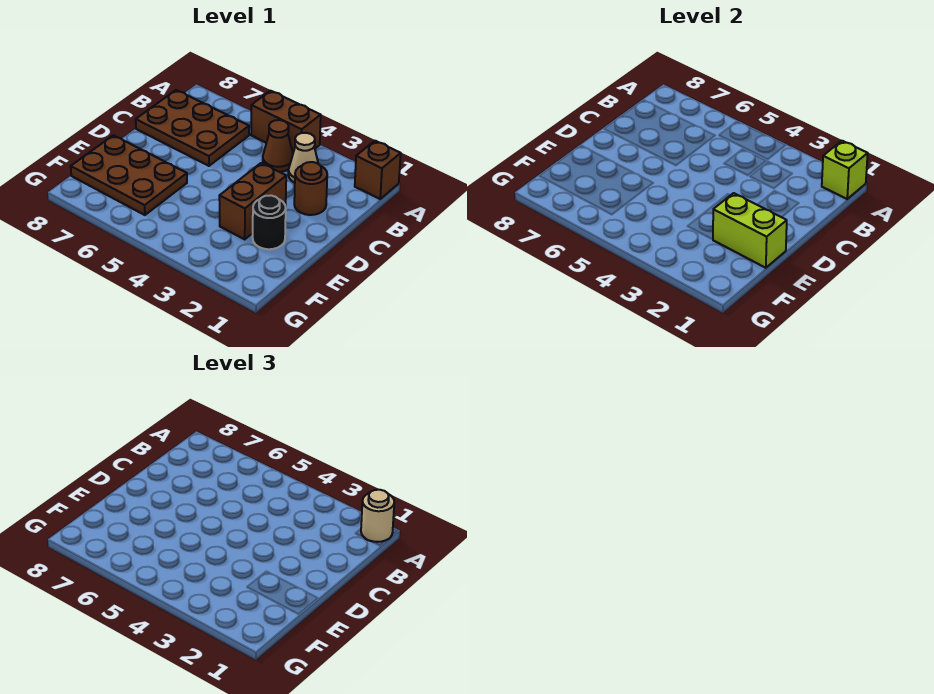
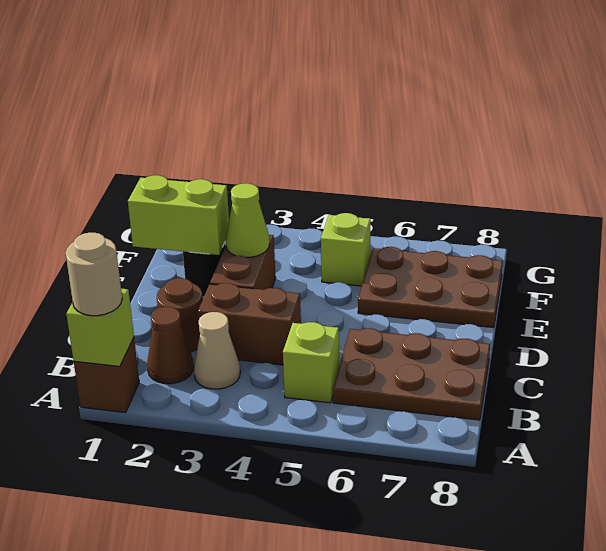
brown brick A4:A5 level 1 -> brown brick C3:C4 level 1
brown cone B4 level 1 -> brown cone B2 level 1
none -> lime brick B5 level 1
none -> lime cone E3 level 2
none -> lime brick F5 level 1

